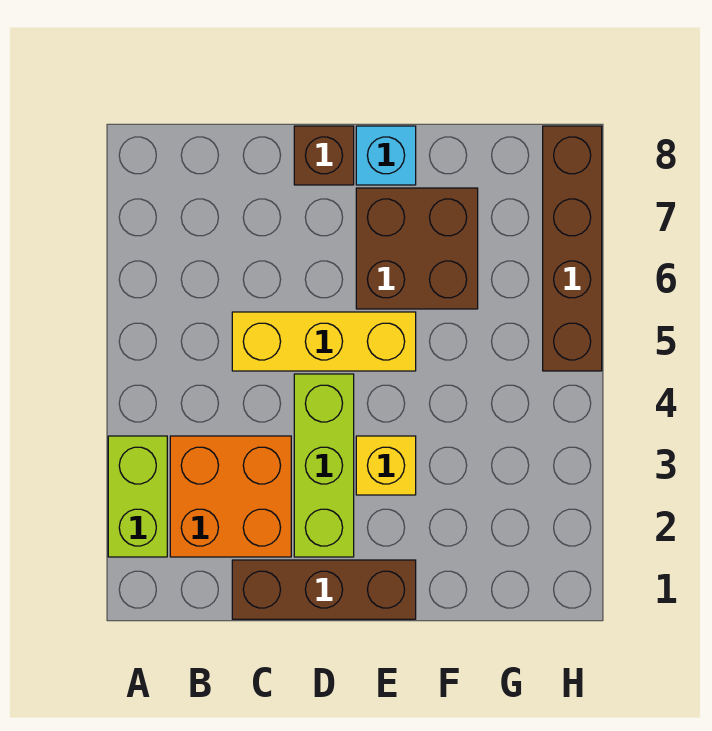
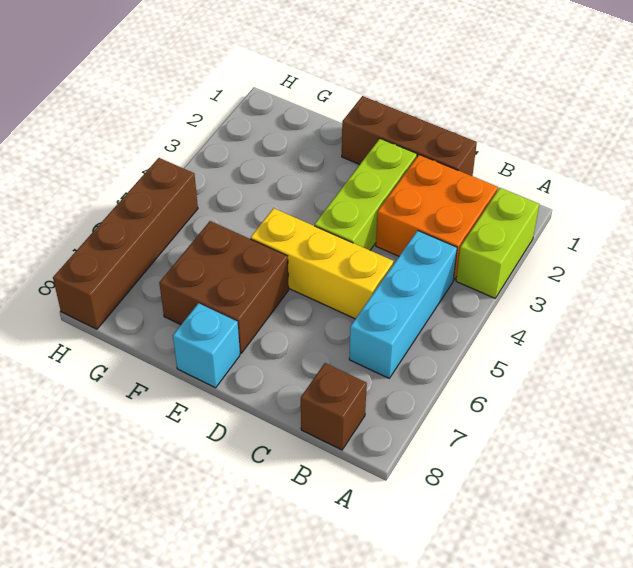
none -> cyan brick B4:B6 level 1
brown brick D8 level 1 -> brown brick B8 level 1
yellow brick E3 level 1 -> none

